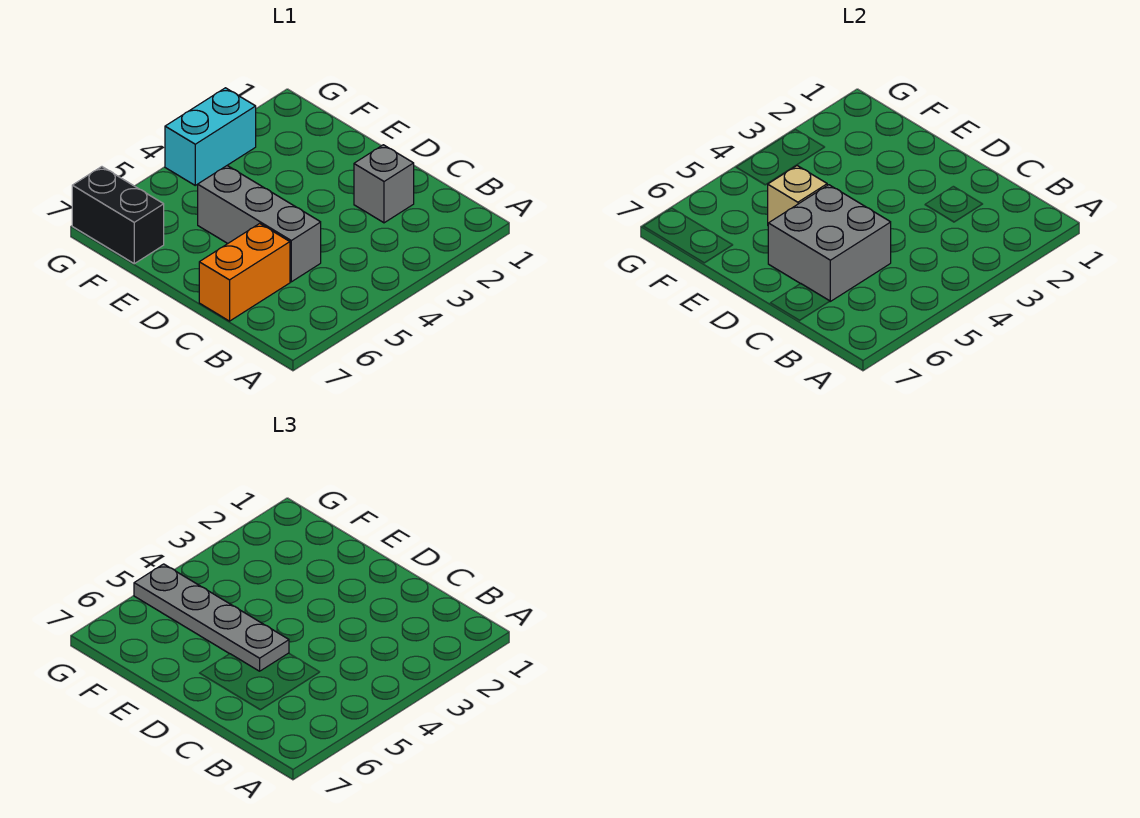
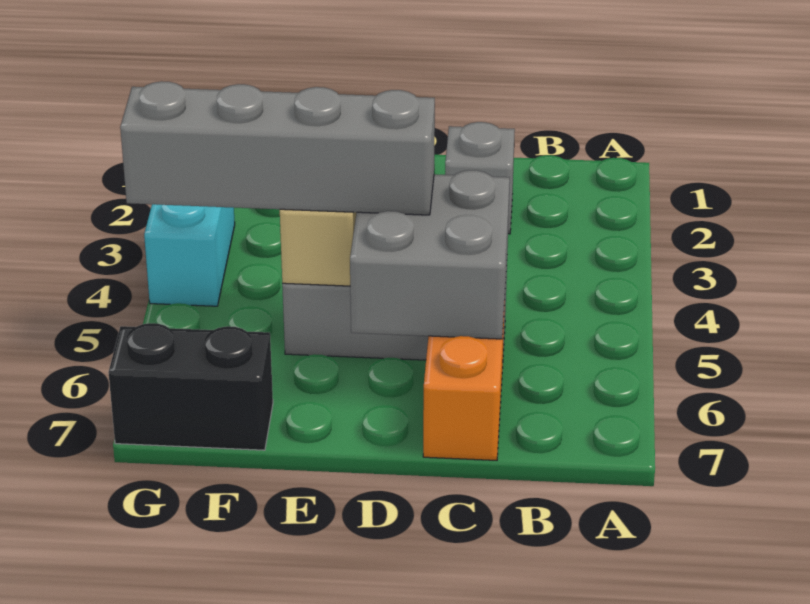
grey plate D5:G5 level 3 -> grey brick D5:G5 level 3

